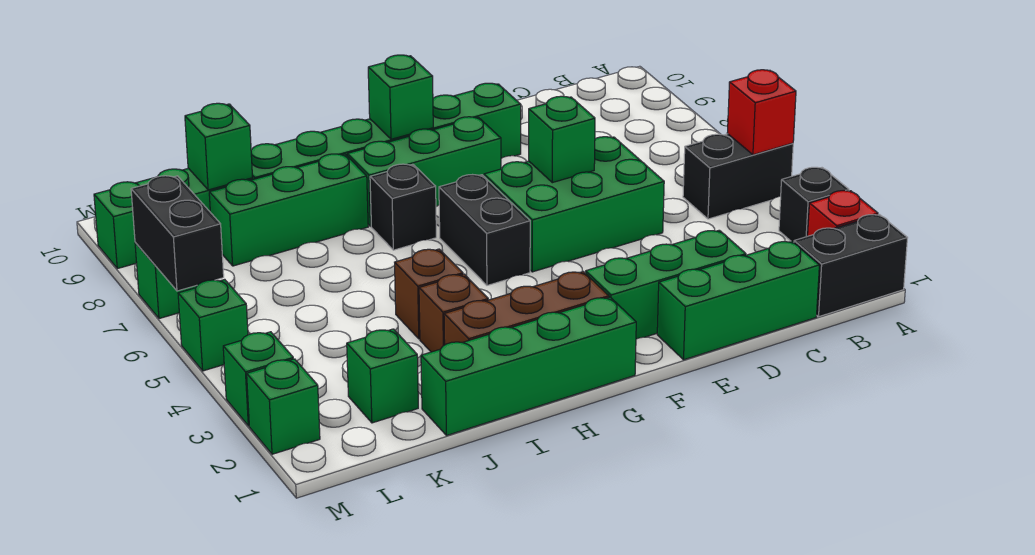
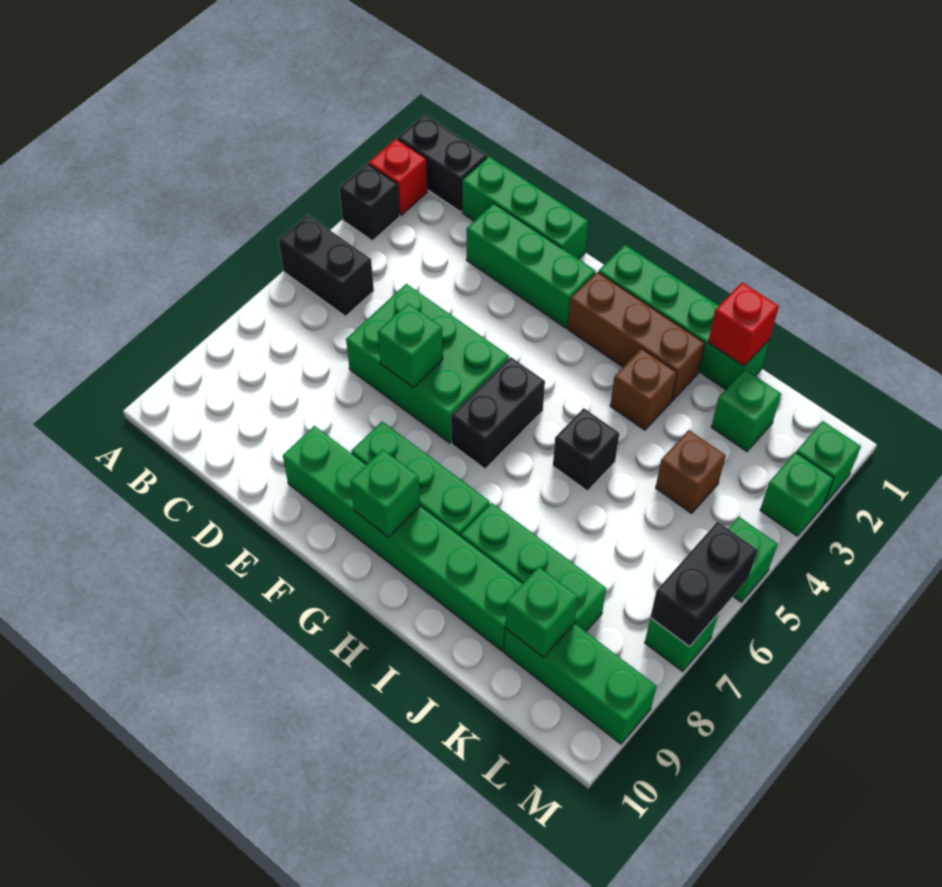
red brick A5 level 2 -> red brick J1 level 2
black brick H7 level 1 -> black brick I5 level 1
brown brick I4 level 1 -> brown brick K4 level 1

